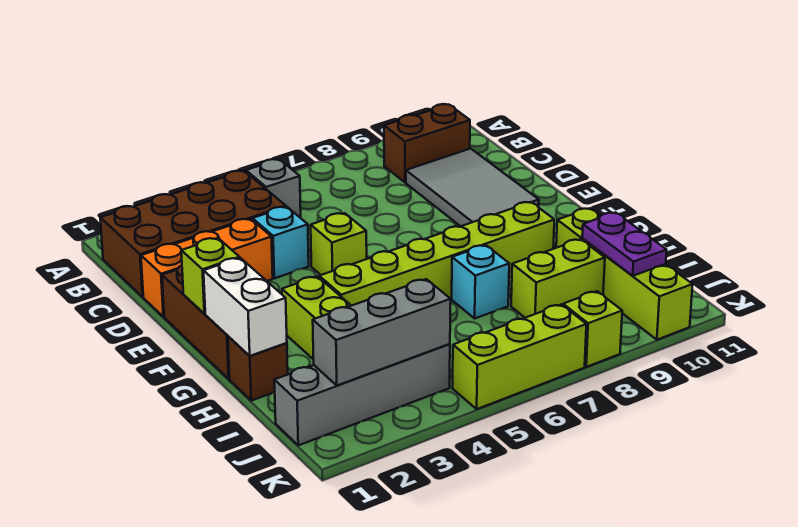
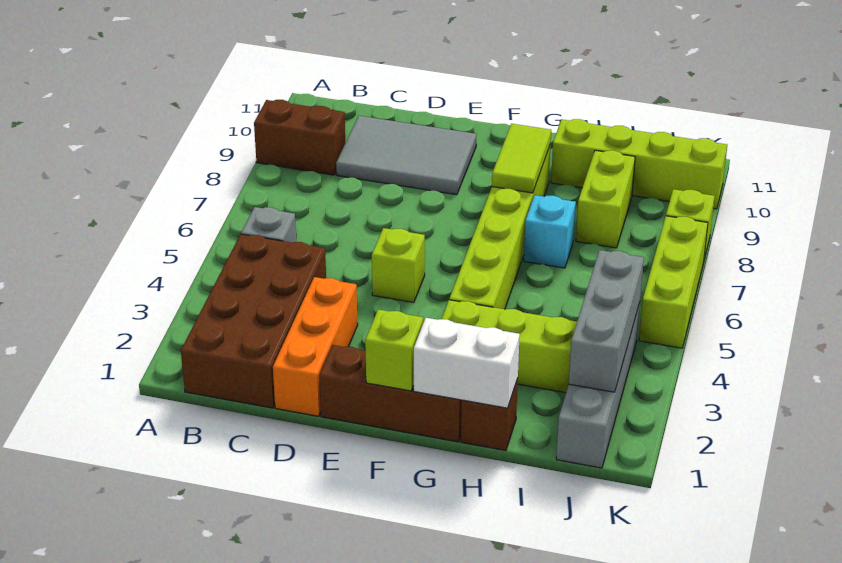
brown brick B9:B10 level 1 -> brown brick A9:B9 level 1
cyan brick D4 level 1 -> none
none -> lime tile G8:G9 level 2
purple plate I10:J10 level 2 -> none

